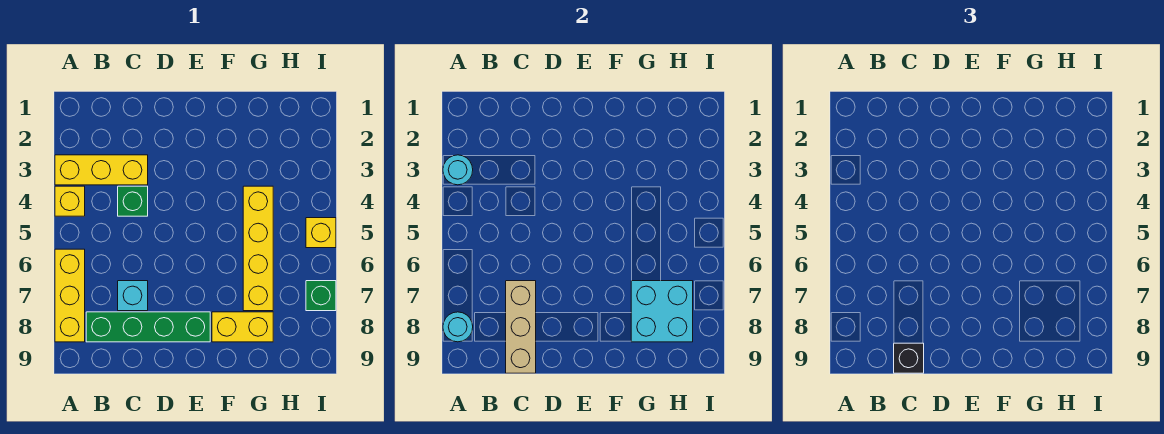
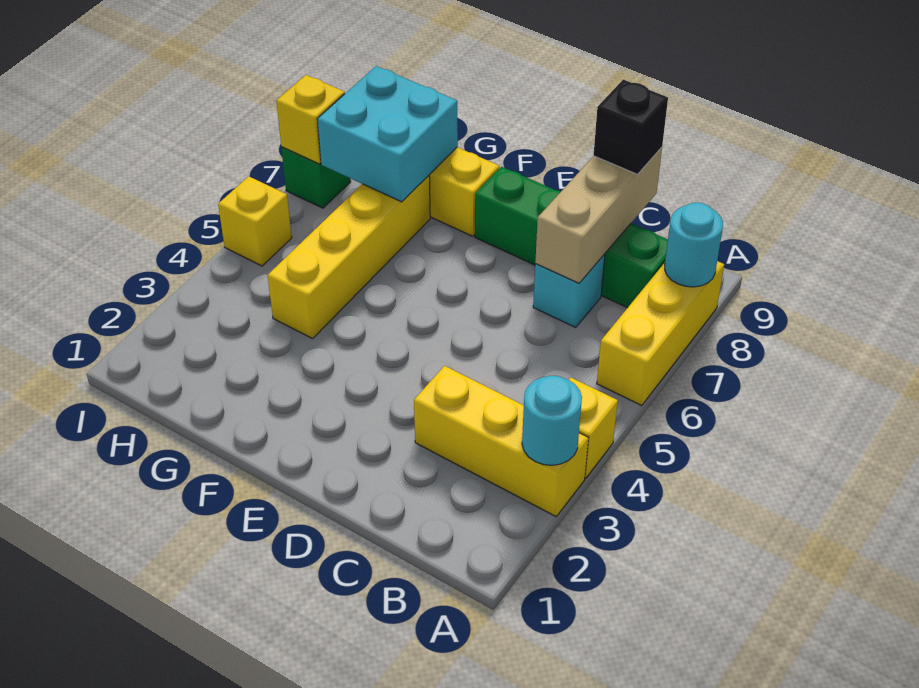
green brick C4 level 1 -> none
none -> yellow brick I7 level 2

